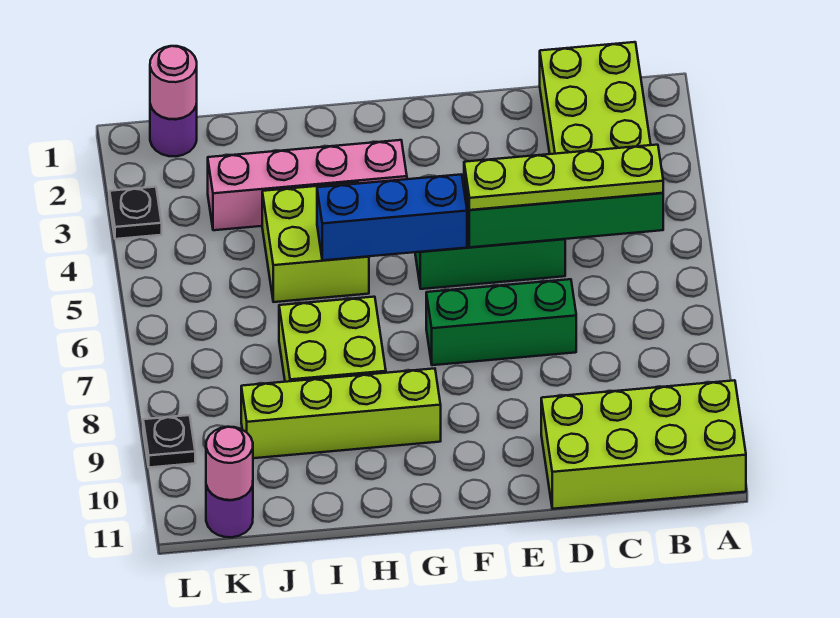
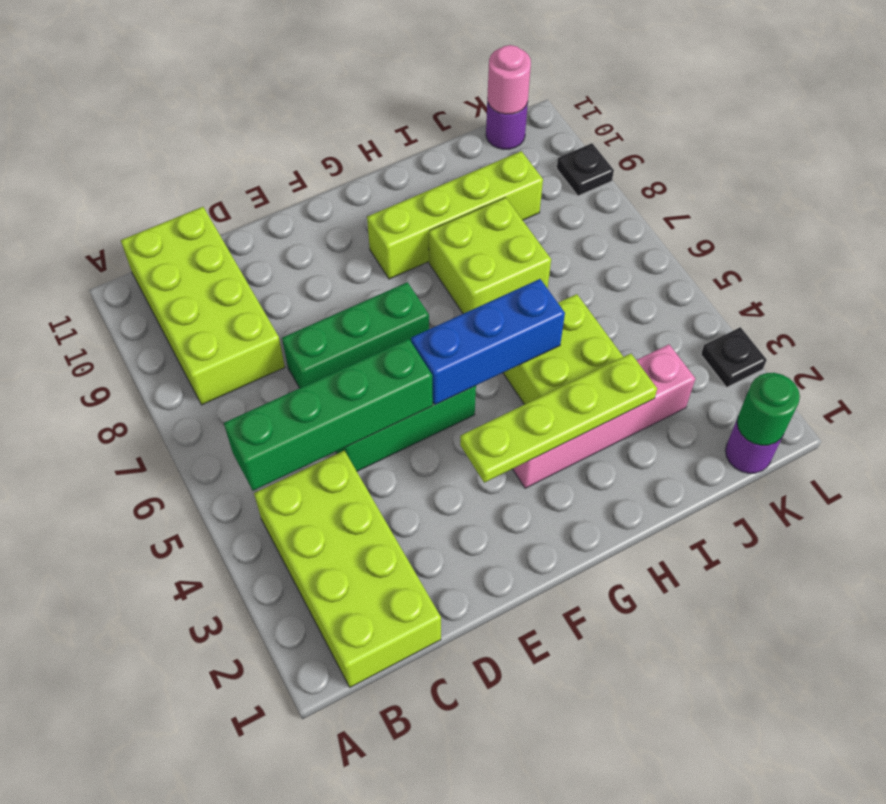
lime brick A10:D11 level 1 -> lime brick B8:C11 level 1
lime plate B5:E5 level 3 -> lime plate F3:I3 level 2
pink round brick K1 level 2 -> green round brick K1 level 2

